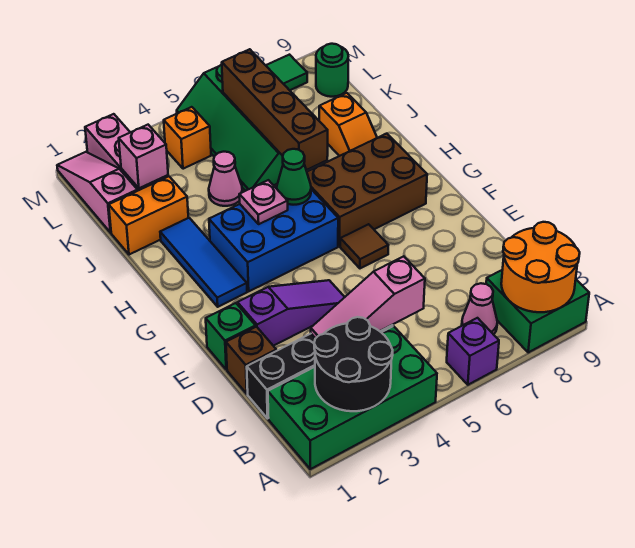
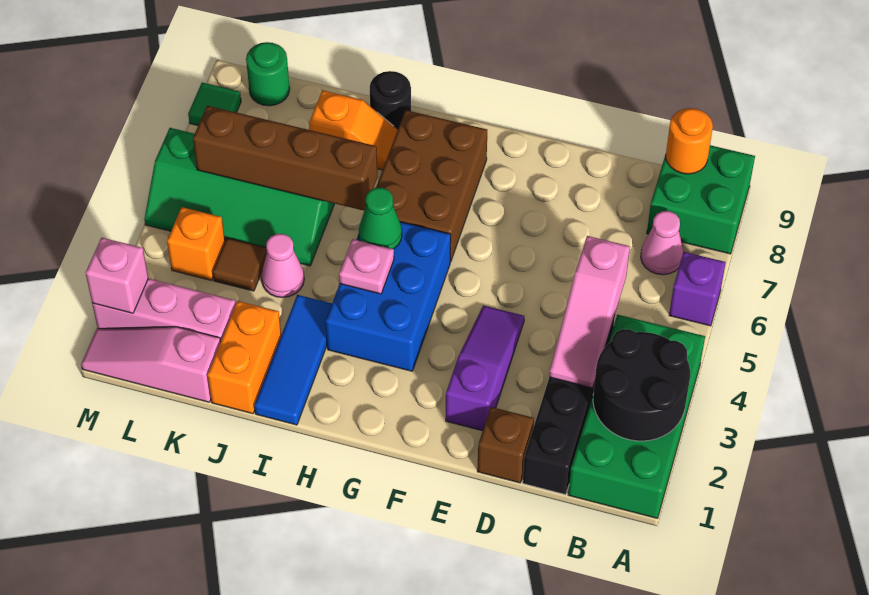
orange round brick A8:B9 level 2 -> orange round brick B9 level 2
green brick E1 level 1 -> none
brown tile F6 level 1 -> brown tile K4 level 1
blue tile G2:I2 level 1 -> blue tile I1:I3 level 1
none -> black round brick I9 level 1
pink brick K2 level 2 -> pink brick M2 level 2

